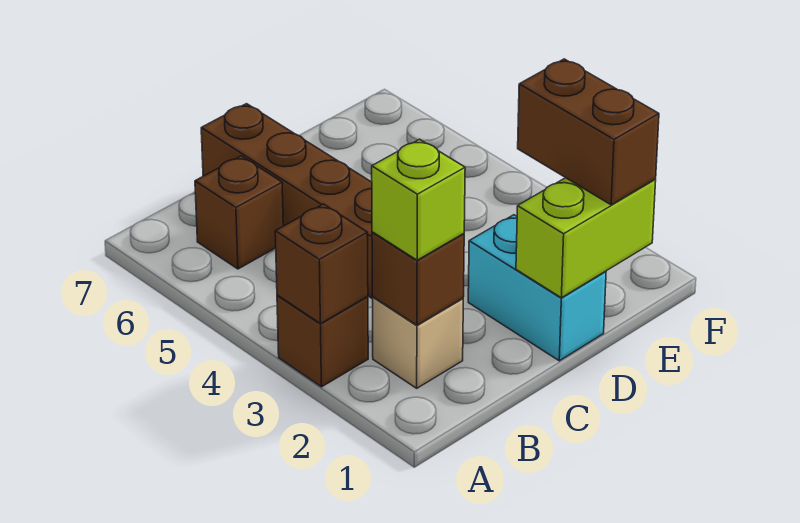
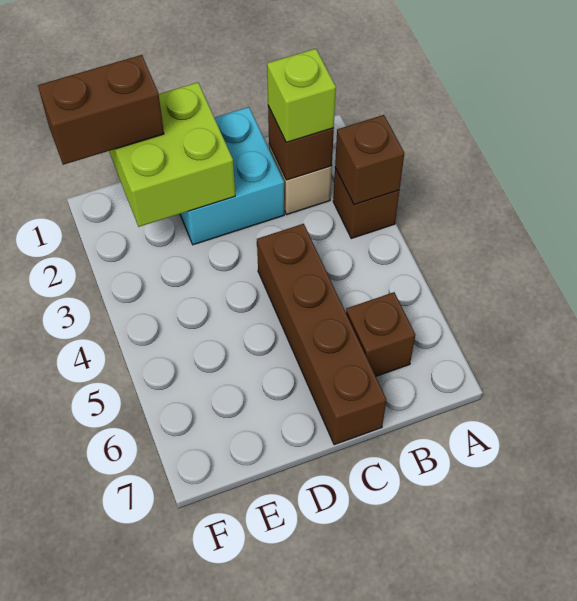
cyan brick D1:D2 level 1 -> cyan brick C1:D2 level 1
lime brick D1:E1 level 2 -> lime brick D1:E2 level 2
brown brick E1:E2 level 3 -> brown brick E1:F1 level 3

